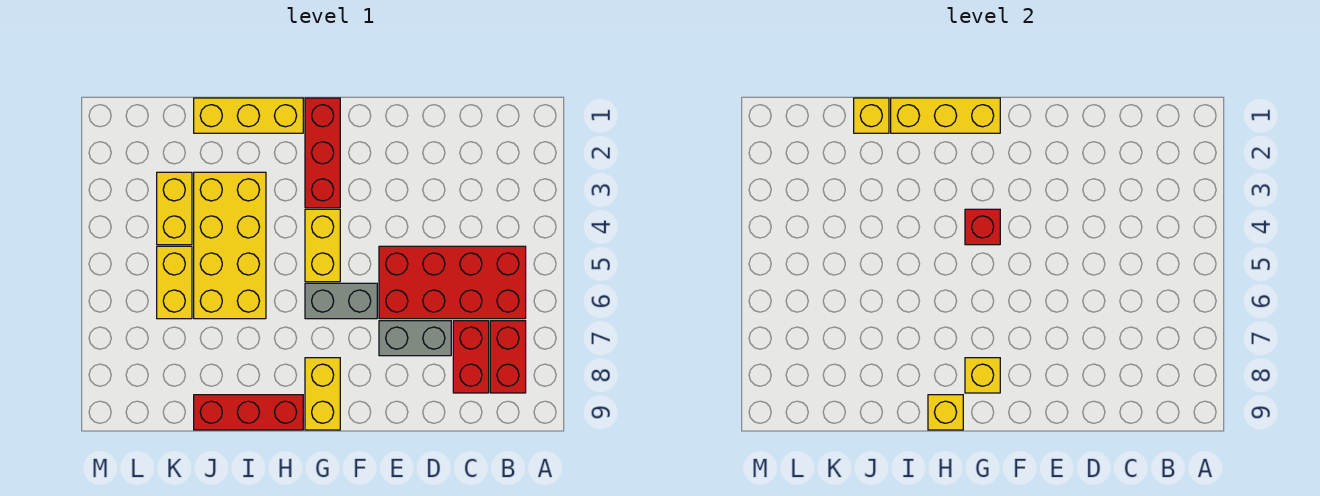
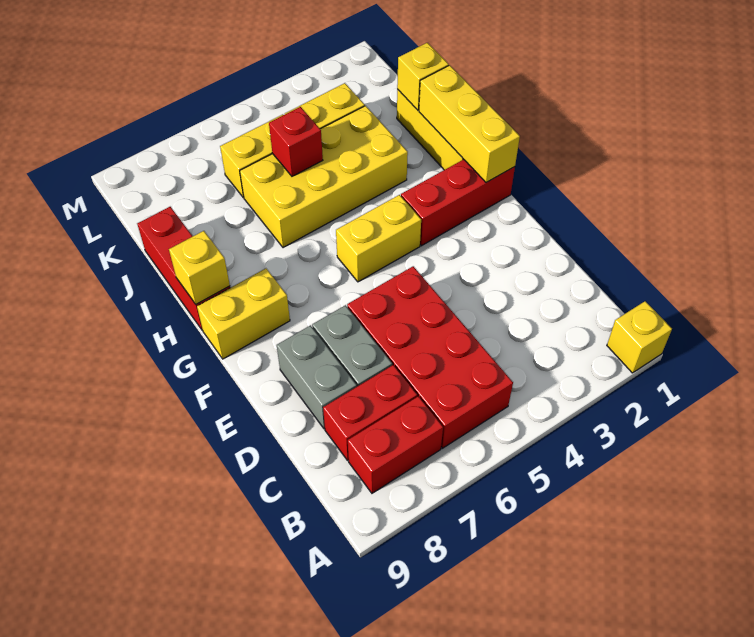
grey brick F6:G6 level 1 -> grey brick D8:E8 level 1
red brick G4 level 2 -> red brick J5 level 2
yellow brick G8 level 2 -> yellow brick A1 level 1

